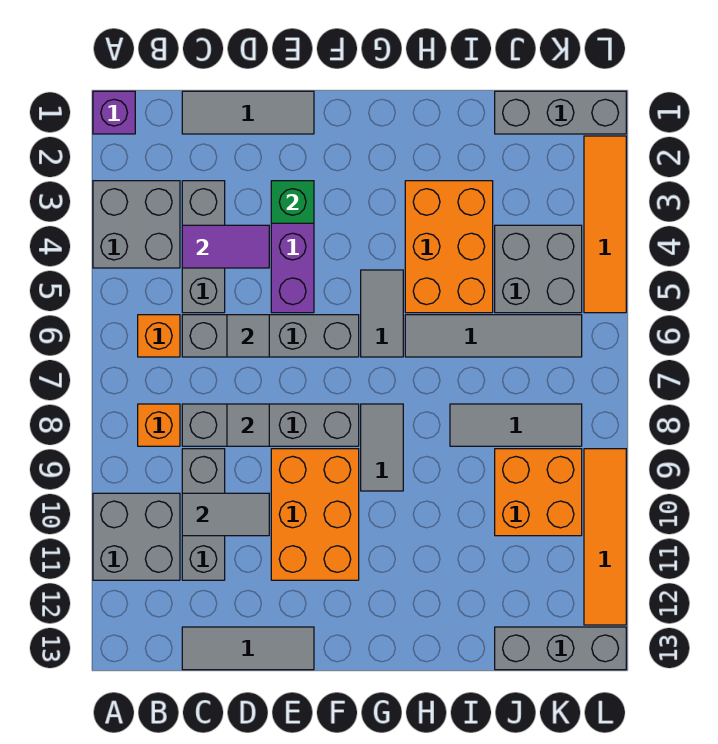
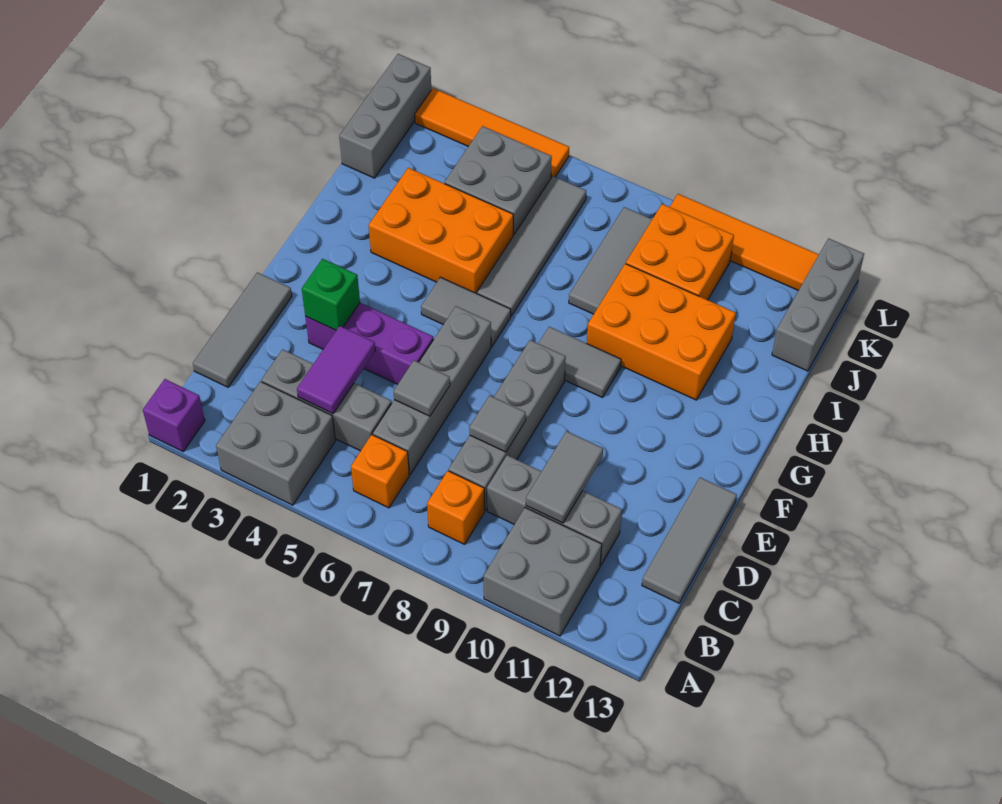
orange brick E9:F11 level 1 -> orange brick H9:I11 level 1

